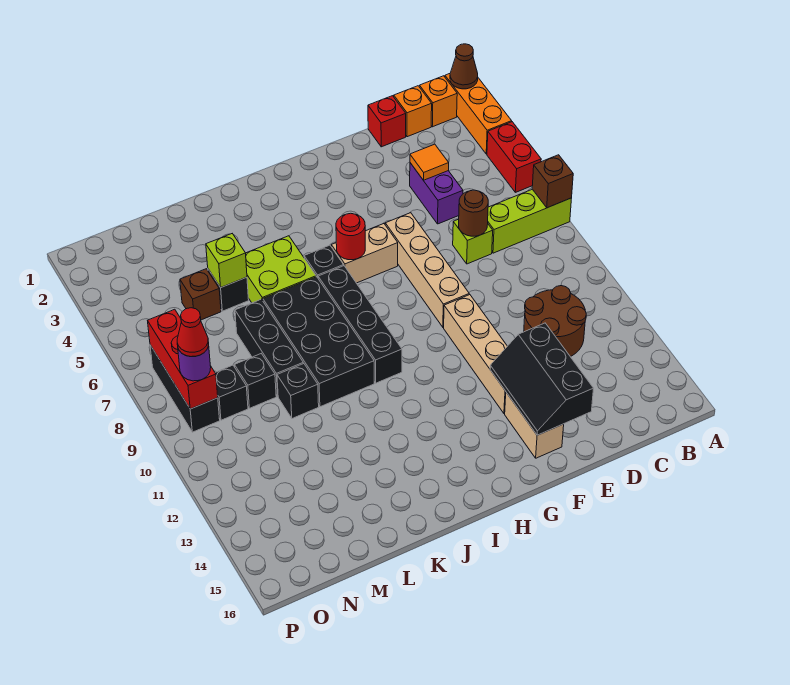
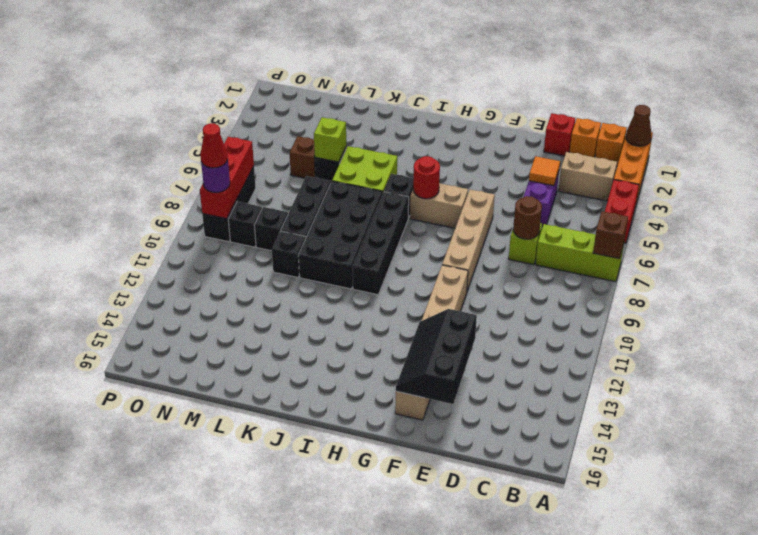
none -> tan brick B3:C3 level 1
brown round brick C11:D12 level 1 -> none

